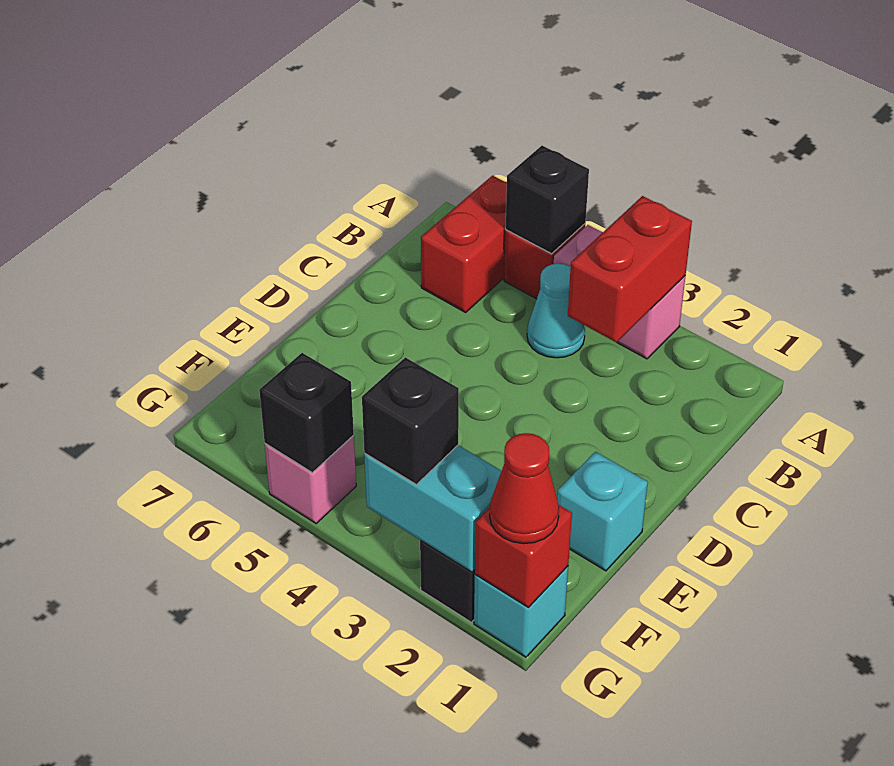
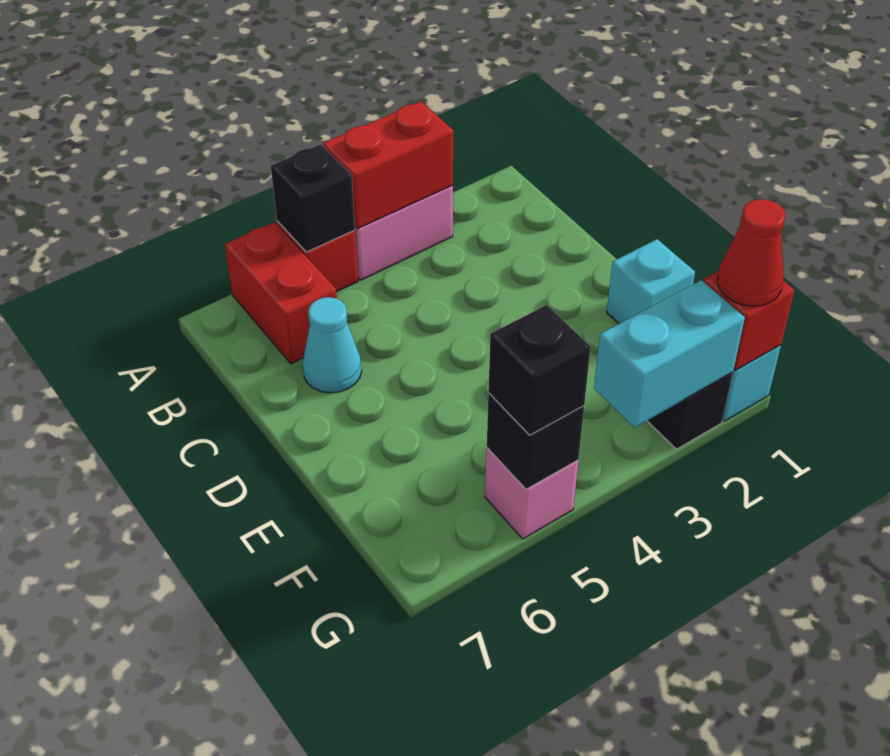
red brick A3:B3 level 2 -> red brick A3:A4 level 2
cyan cone B4 level 1 -> cyan cone C6 level 1
black brick G3 level 3 -> black brick G5 level 3

